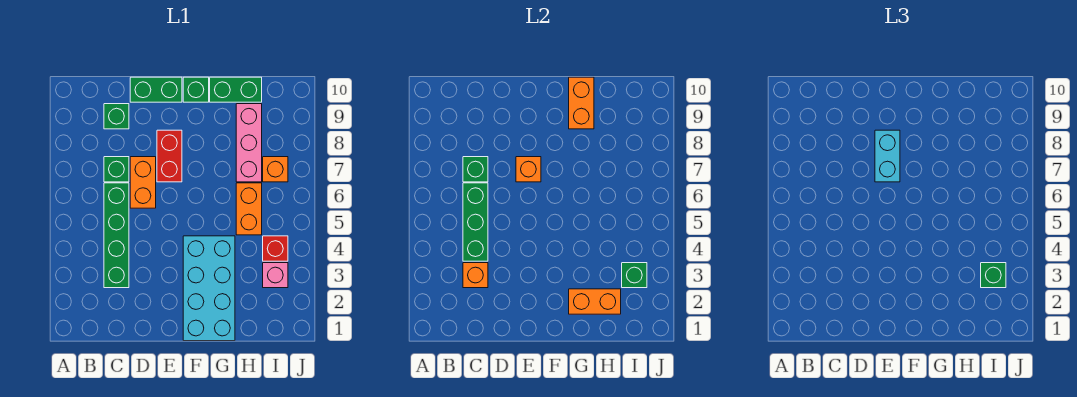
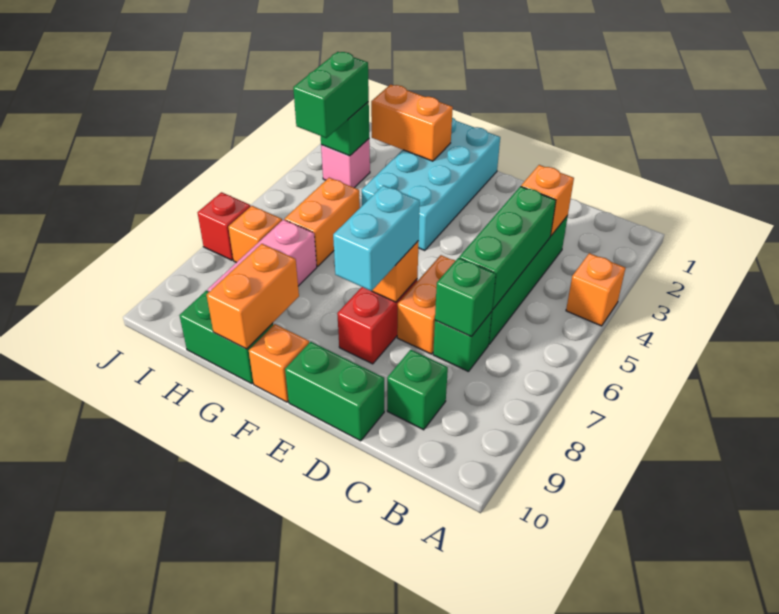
none -> orange brick A4 level 1
green brick F10 level 1 -> orange brick F10 level 1
green brick I3 level 3 -> green brick I3:I4 level 3
red brick I4 level 1 -> red brick J7 level 1

